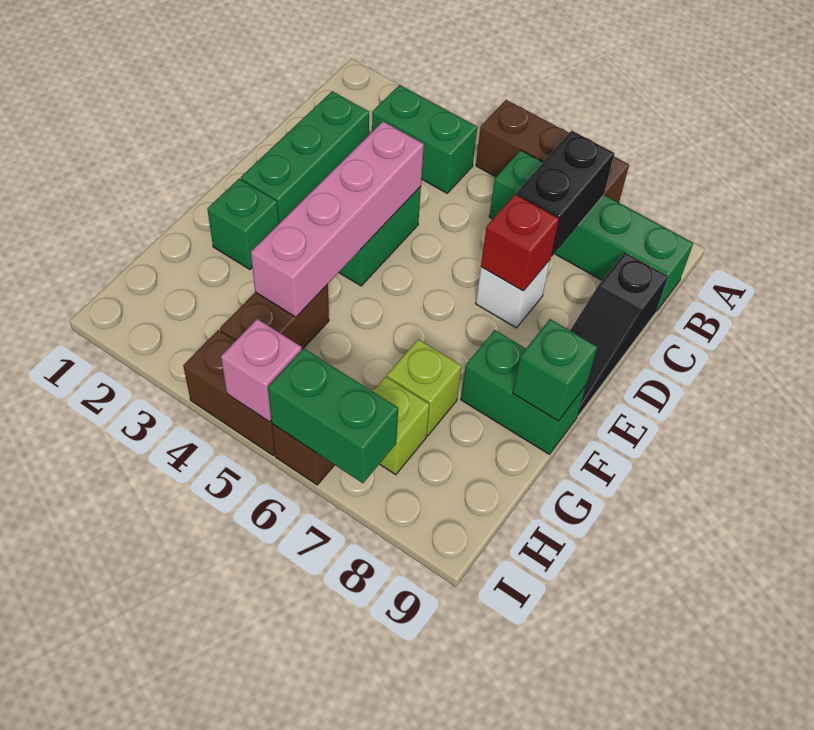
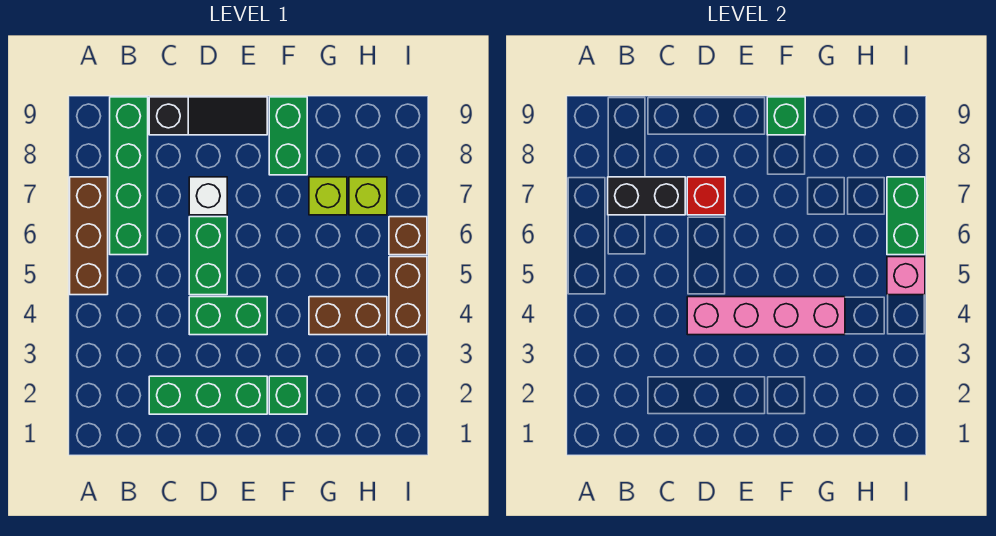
green brick B3:B4 level 1 -> green brick D5:D6 level 1

